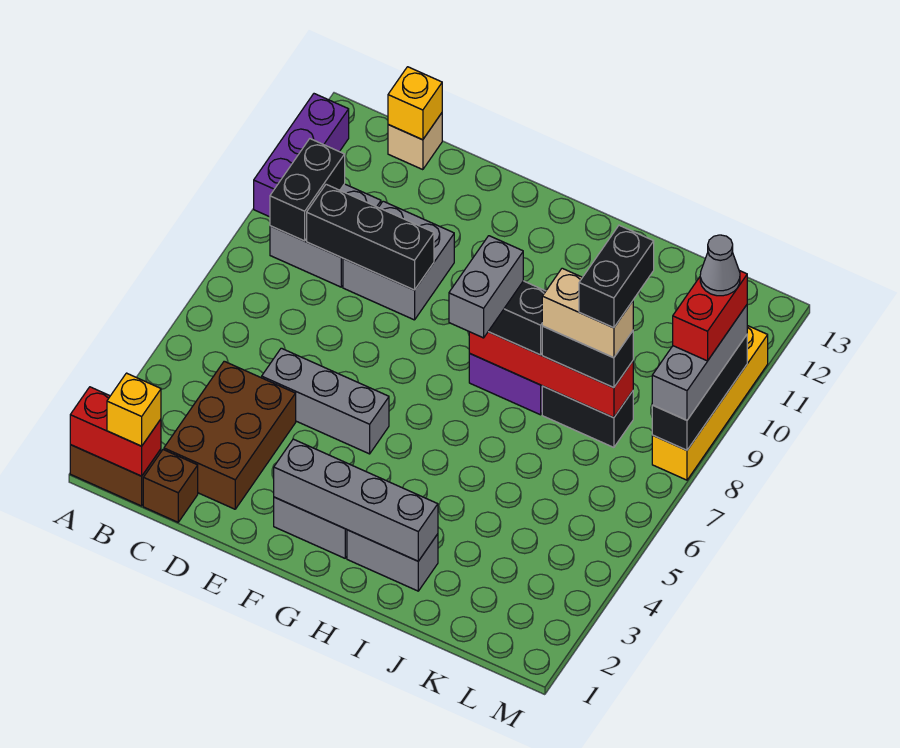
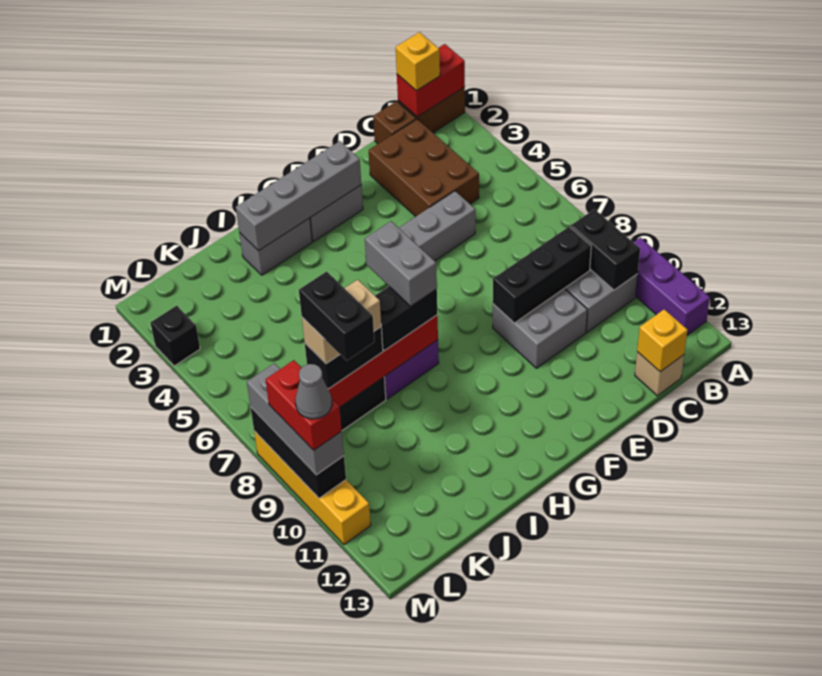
none -> black brick M3 level 1

